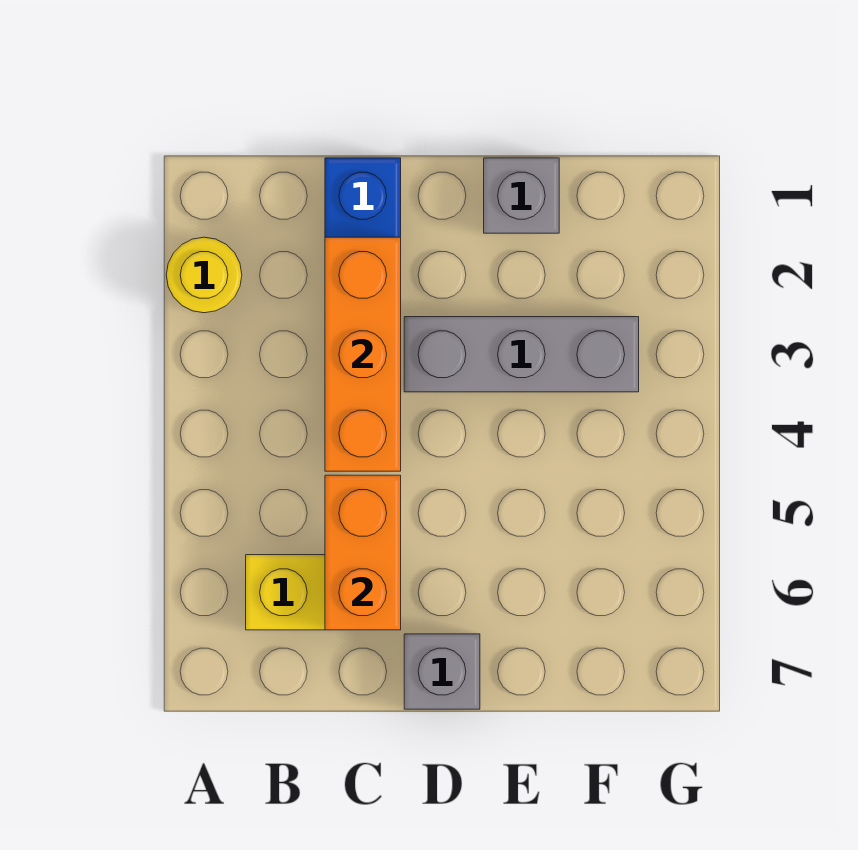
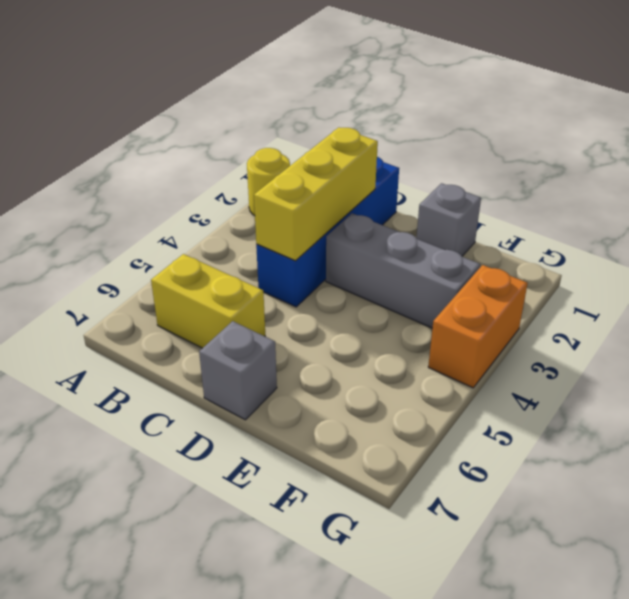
orange brick C2:C4 level 2 -> yellow brick C2:C4 level 2
orange brick C5:C6 level 2 -> orange brick G3:G4 level 1

